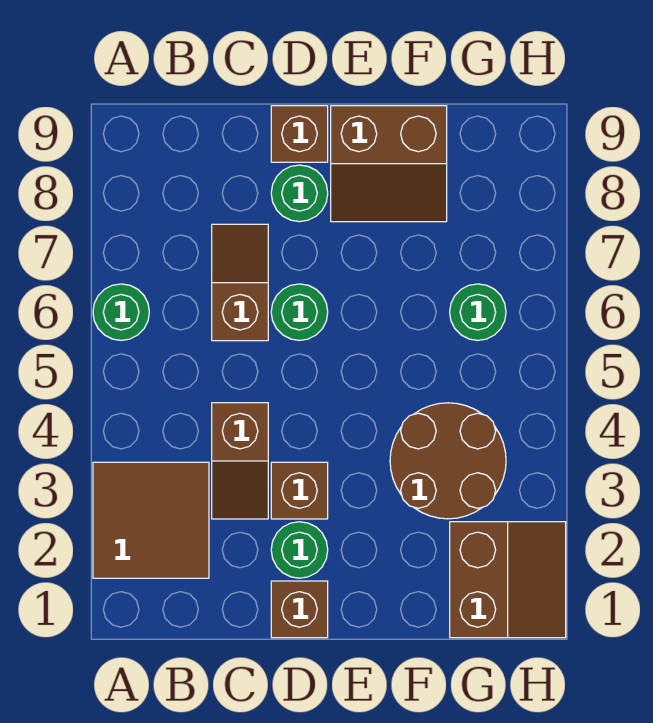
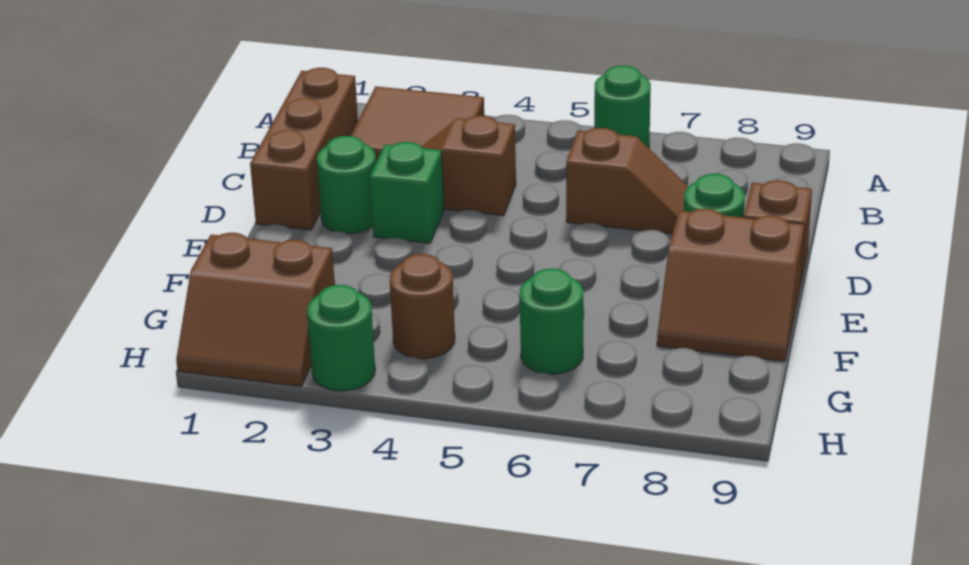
brown brick D1 level 1 -> brown brick B1:D1 level 1
brown brick D3 level 1 -> green brick D3 level 1
green round brick D6 level 1 -> green round brick H3 level 1
brown slope E8:F9 level 1 top 9 -> brown slope E8:F9 level 1 top E
brown round brick F3:G4 level 1 -> brown round brick G4 level 1

